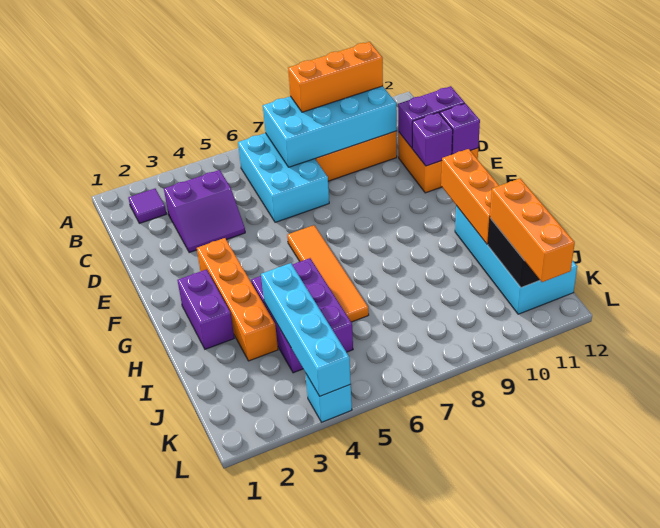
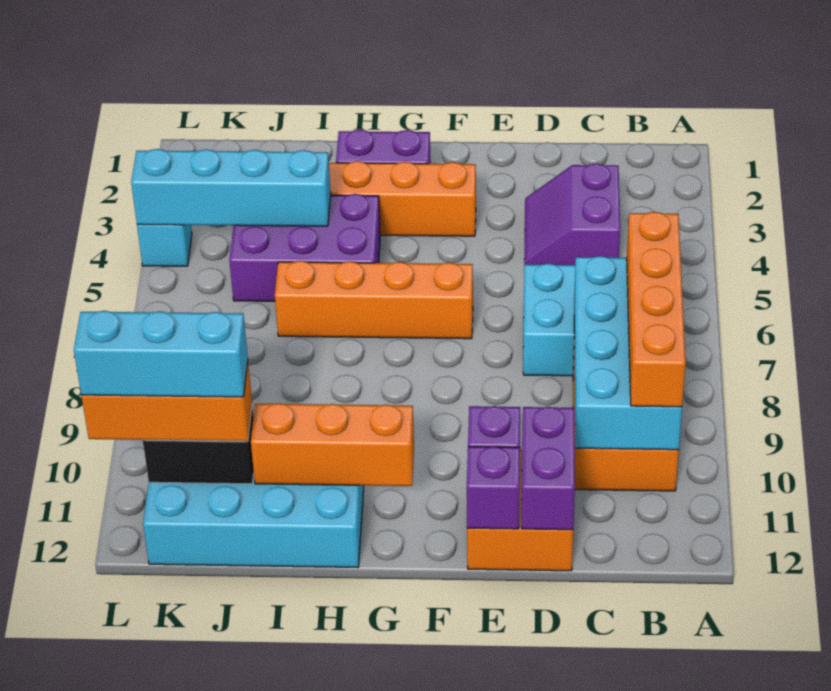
purple tile B2 level 1 -> none
orange brick B8:B10 level 3 -> orange brick B7:B10 level 3
orange tile F6:I6 level 1 -> orange brick F6:I6 level 1
none -> cyan brick J11:L11 level 4

